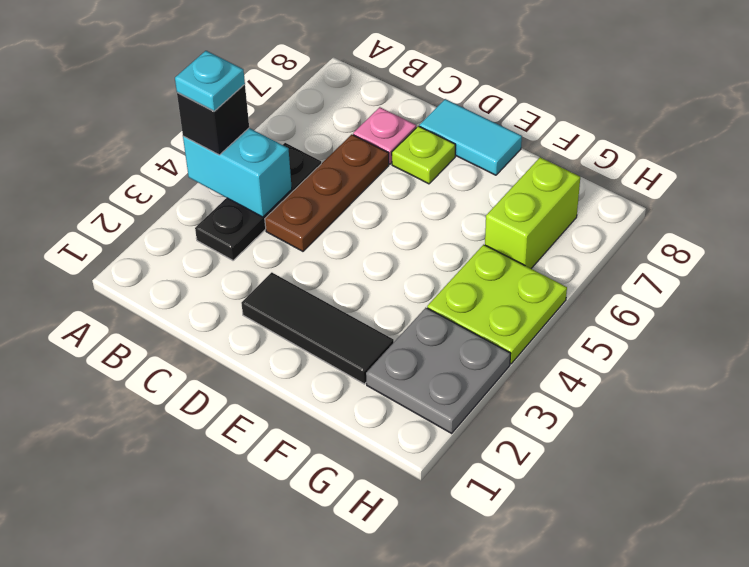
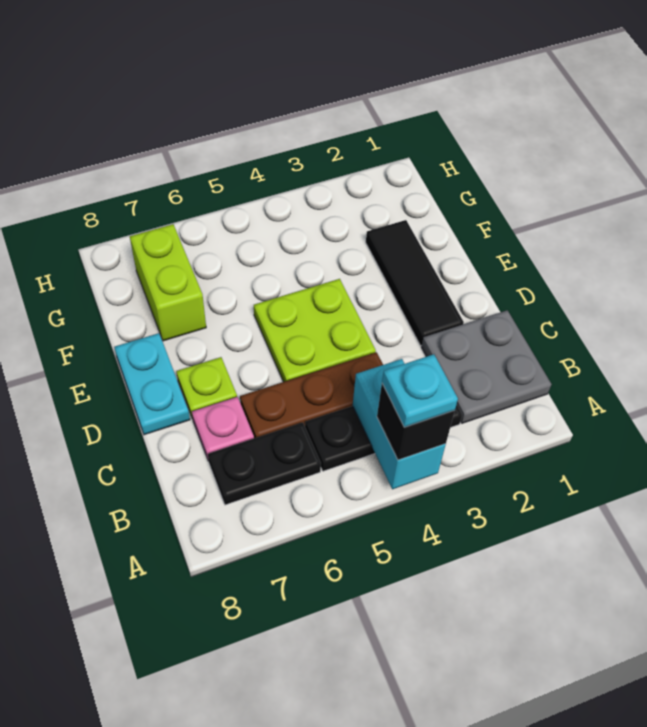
none -> black plate B6:B7 level 1
cyan tile D8:E8 level 1 -> cyan plate D8:E8 level 1
grey plate G2:H3 level 1 -> grey plate B1:C2 level 1
lime plate G4:H5 level 1 -> lime plate D4:E5 level 1
lime brick G6:G7 level 1 -> lime brick F7:G7 level 1

